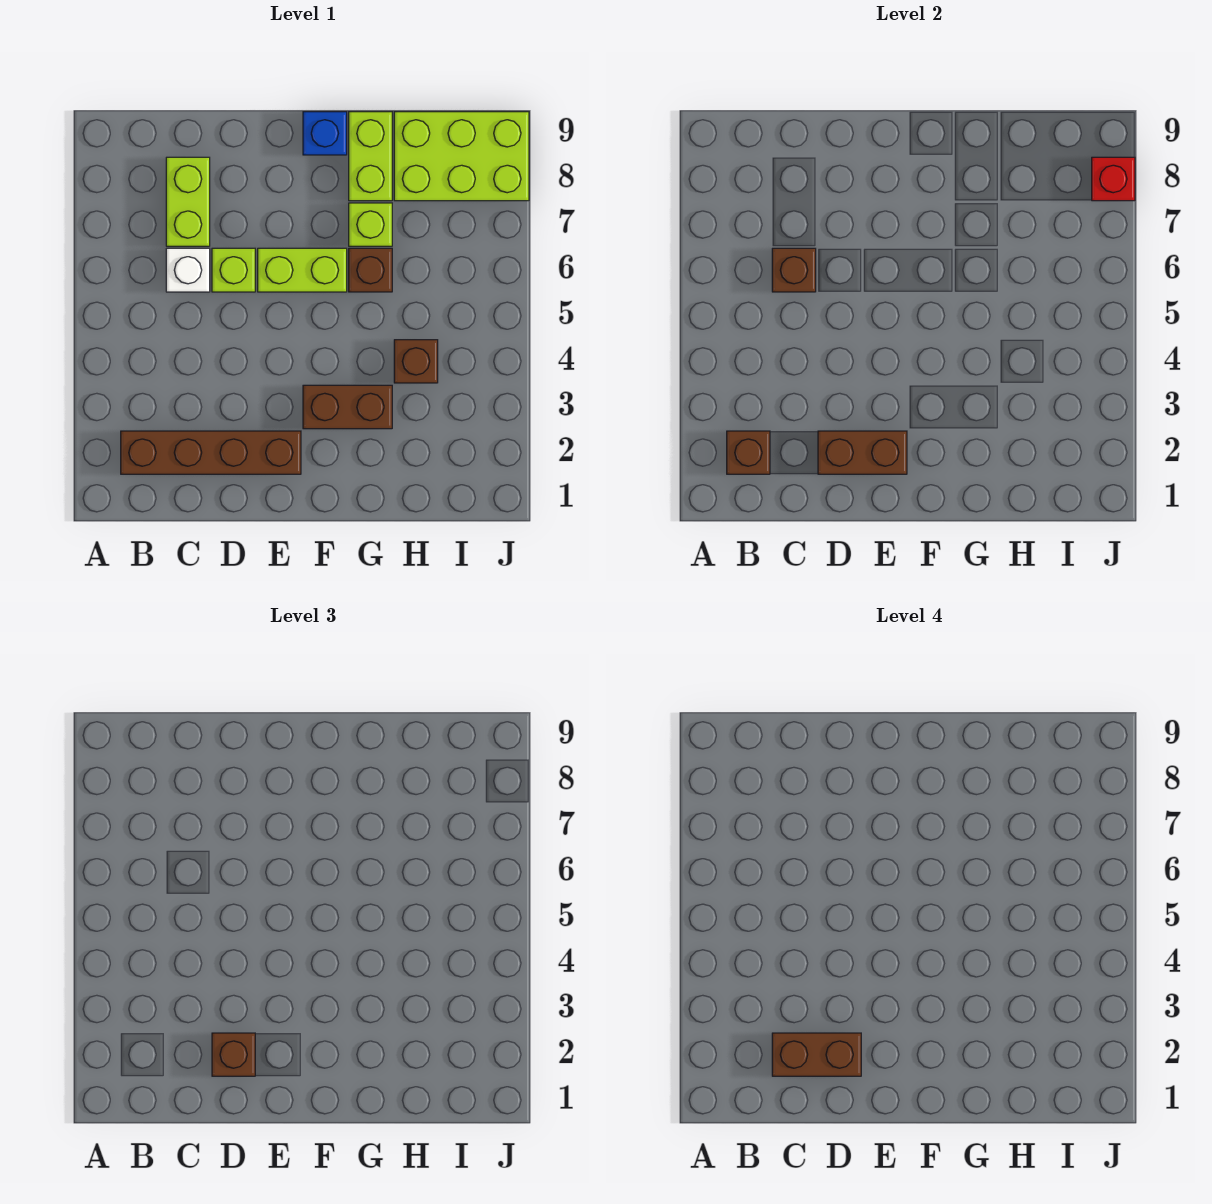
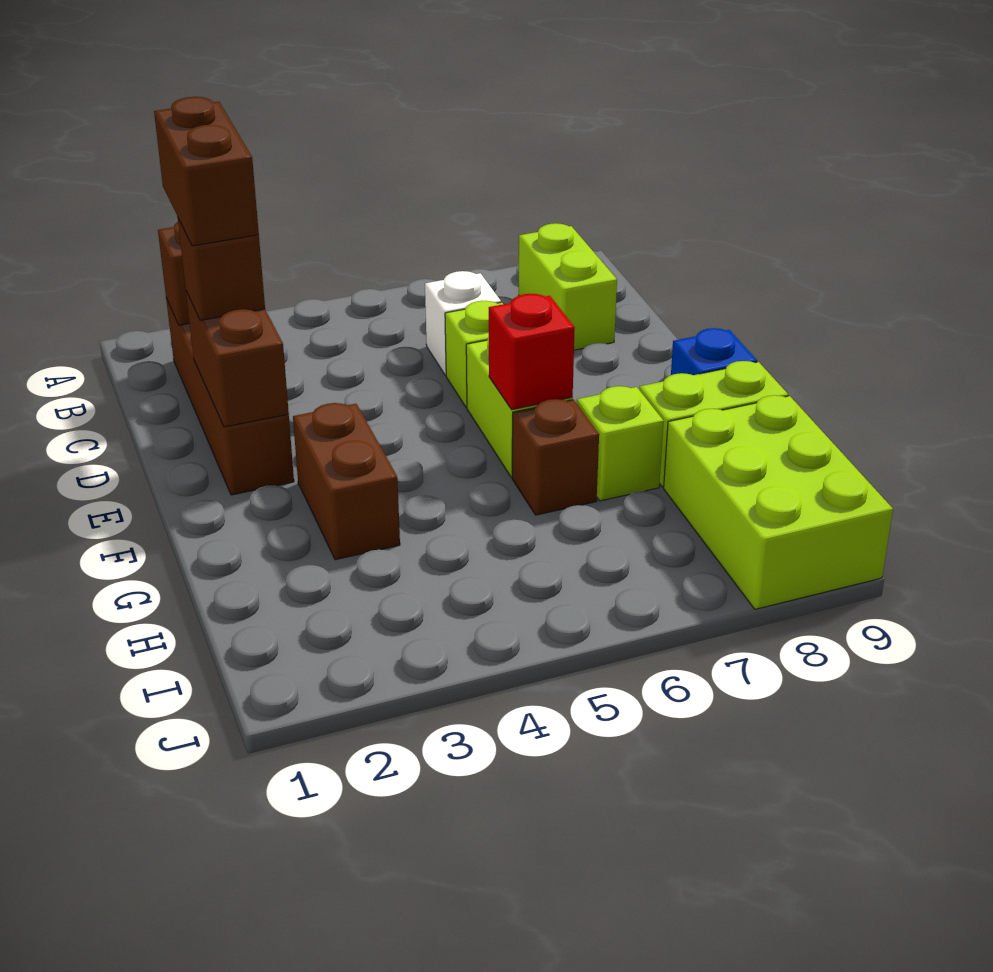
brown brick C6 level 2 -> none
lime brick C7:C8 level 1 -> lime brick B8:C8 level 1
brown brick H4 level 1 -> none
red brick J8 level 2 -> red brick F6 level 2

